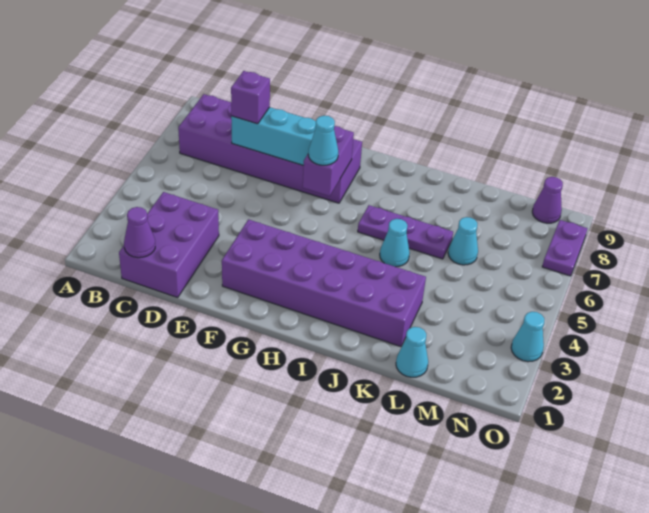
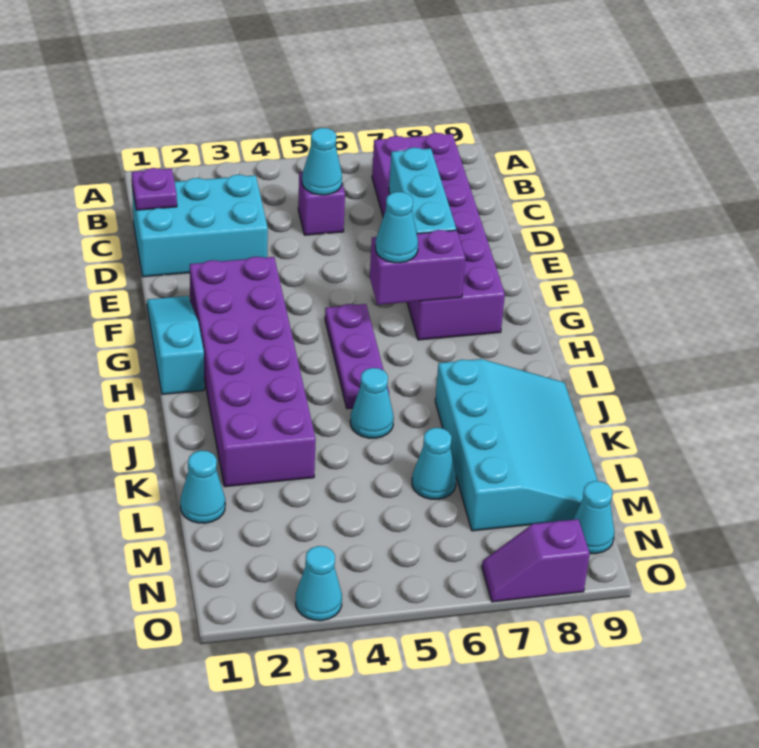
purple brick C1:D3 level 1 -> cyan brick C1:D3 level 1
purple cone C1 level 2 -> purple plate C1 level 2
none -> cyan cone C5 level 2
purple brick D7 level 3 -> purple brick C5 level 1
none -> cyan slope F1:H1 level 1 top H
purple plate I6:K6 level 1 -> purple plate G5:I5 level 1
none -> cyan slope J7:M9 level 1 top 7
purple cone N9 level 1 -> cyan cone N9 level 1
purple plate O7:O8 level 1 -> purple slope O7:O8 level 1 top 8

